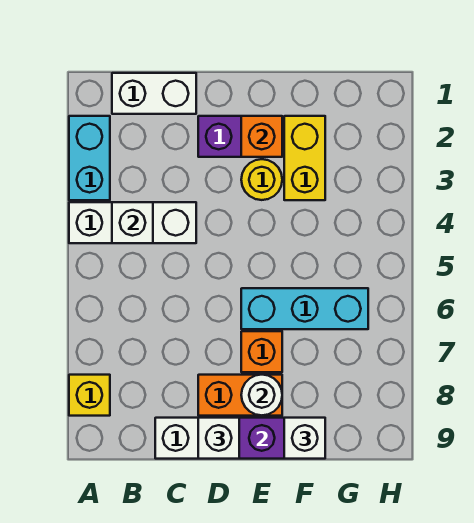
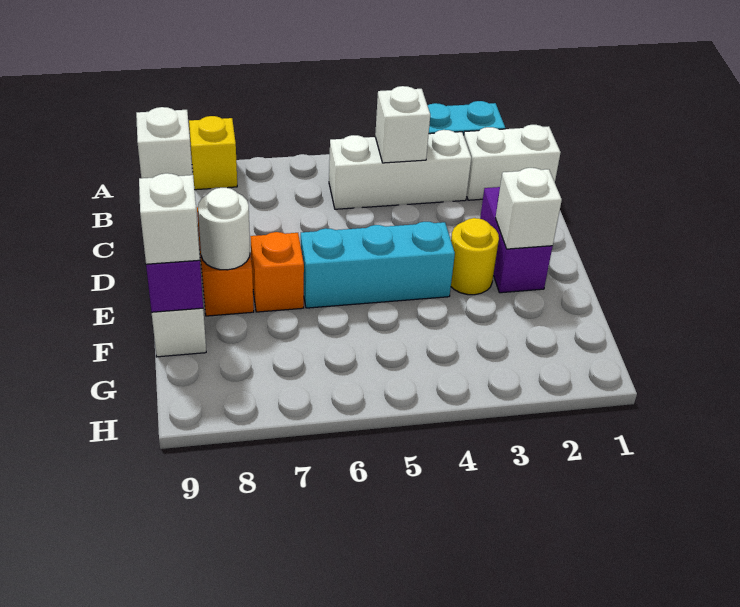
white brick A4:C4 level 1 -> white brick B3:B5 level 1
white brick B1:C1 level 1 -> white brick B1:B2 level 1
orange brick E2 level 2 -> white brick E2 level 2
cyan brick E6:G6 level 1 -> cyan brick E4:E6 level 1
yellow brick F2:F3 level 1 -> none

